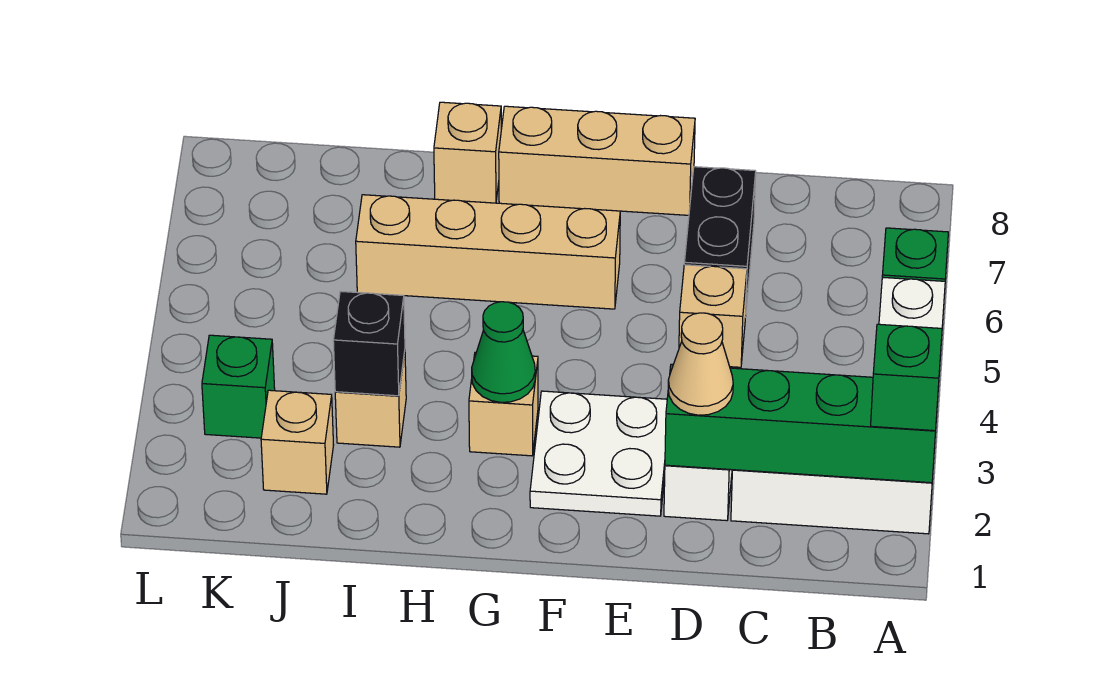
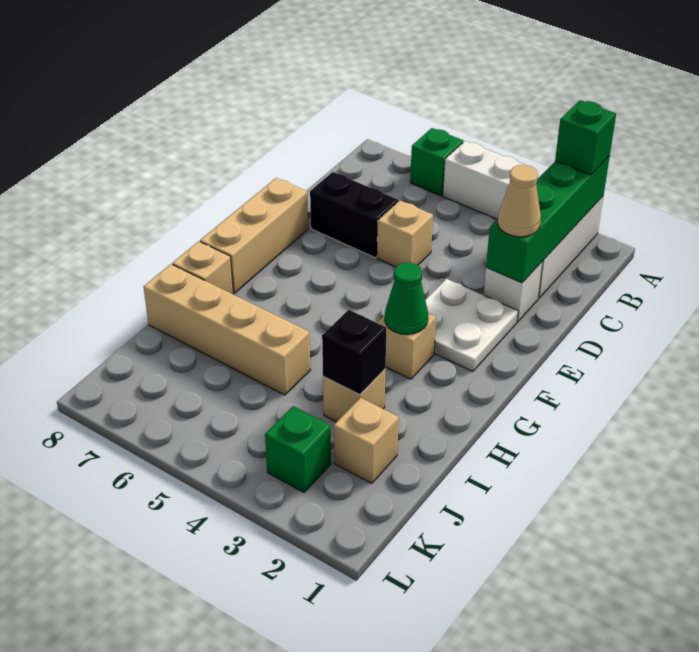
tan brick F6:I6 level 1 -> tan brick I5:I8 level 1

